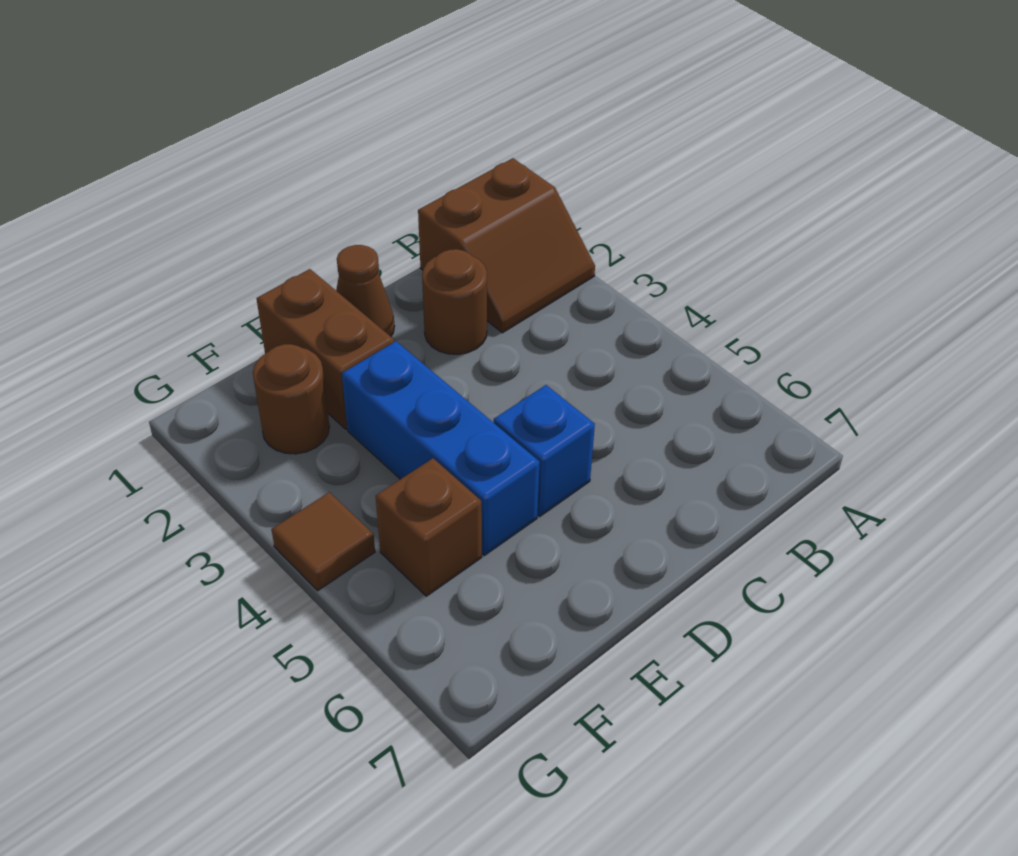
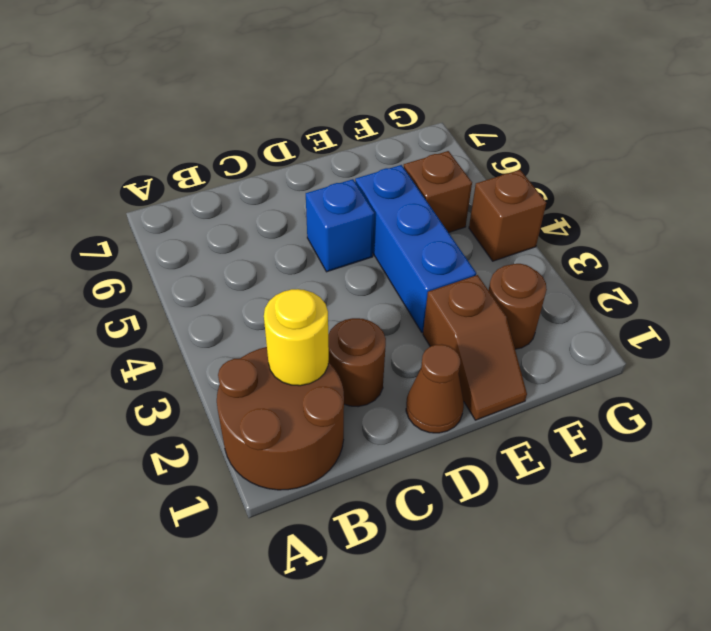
brown slope A1:B2 level 1 top 1 -> brown round brick A1:B2 level 1
none -> yellow round brick B2 level 2
brown brick E1:E2 level 1 -> brown slope E1:E2 level 1 top 2
brown tile G4 level 1 -> brown brick G4 level 1

